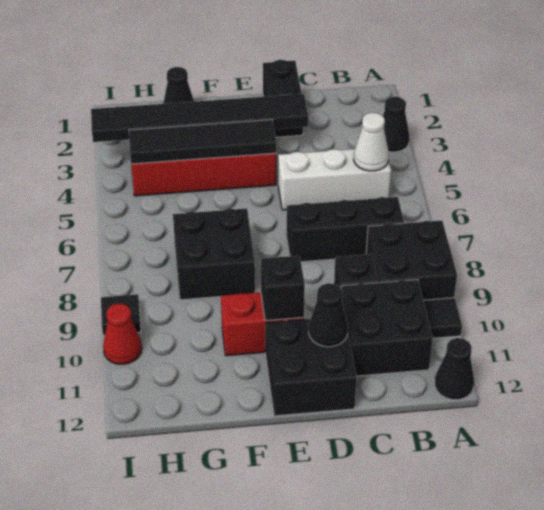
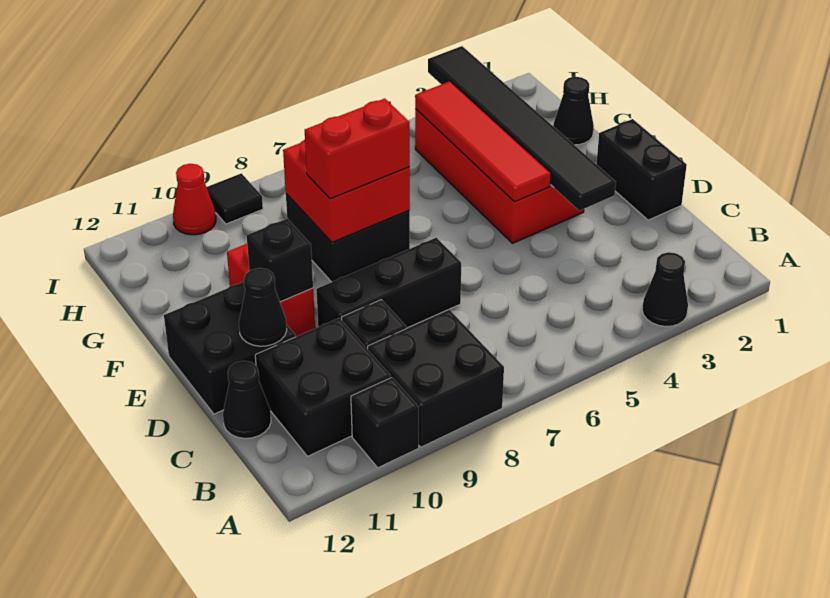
black tile A10 level 1 -> black brick A10 level 1
black cone A12 level 1 -> black cone C12 level 1
white brick B5:D5 level 1 -> none
white cone B5 level 2 -> none
black brick B7:D7 level 1 -> black brick D7:D9 level 1
black brick D1:D2 level 1 -> black brick D1:E1 level 1
black tile E4:H4 level 2 -> red tile E4:H4 level 2
none -> red brick F7:G8 level 2
none -> red brick F7:F8 level 3

